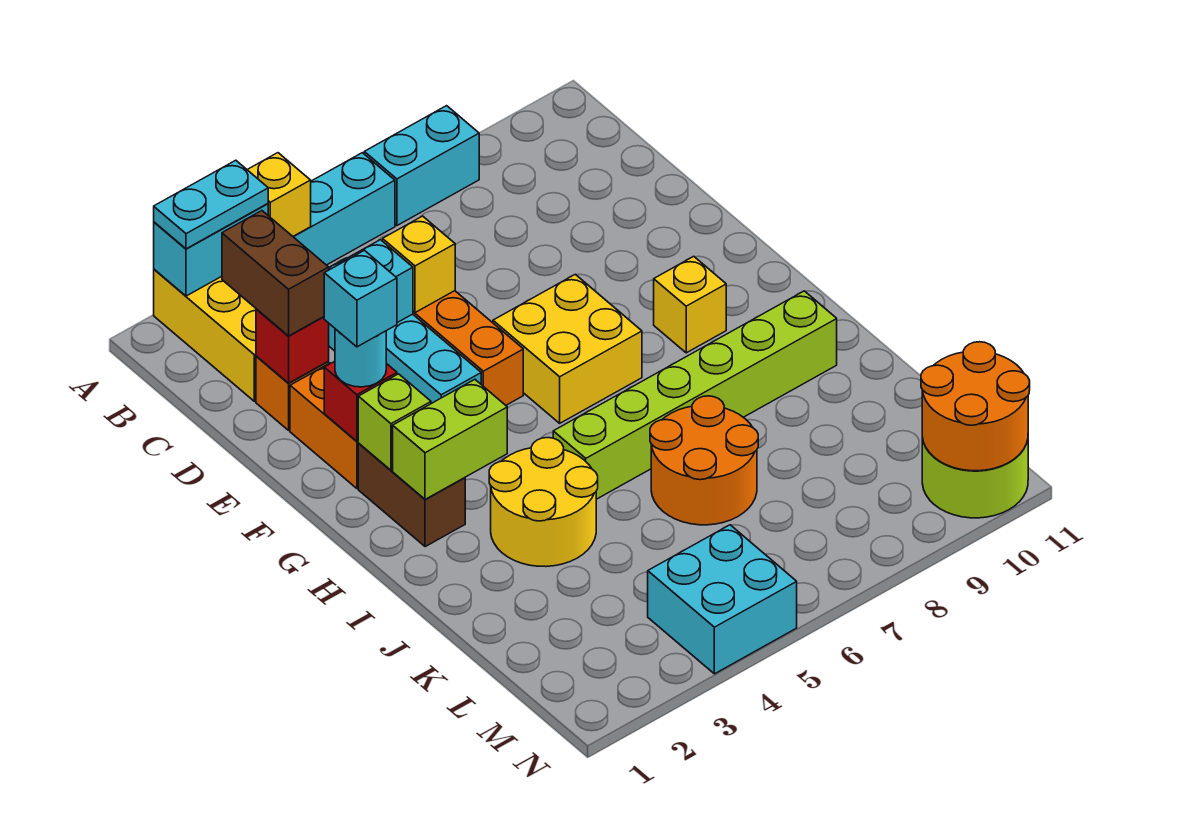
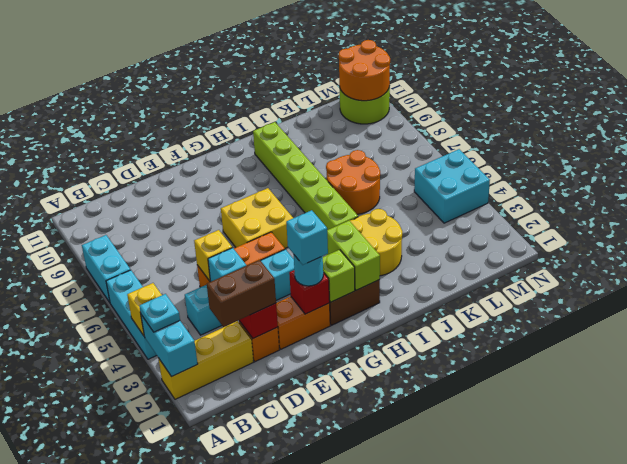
cyan plate A2:A3 level 3 -> cyan plate A3 level 3
yellow brick G9 level 1 -> none

